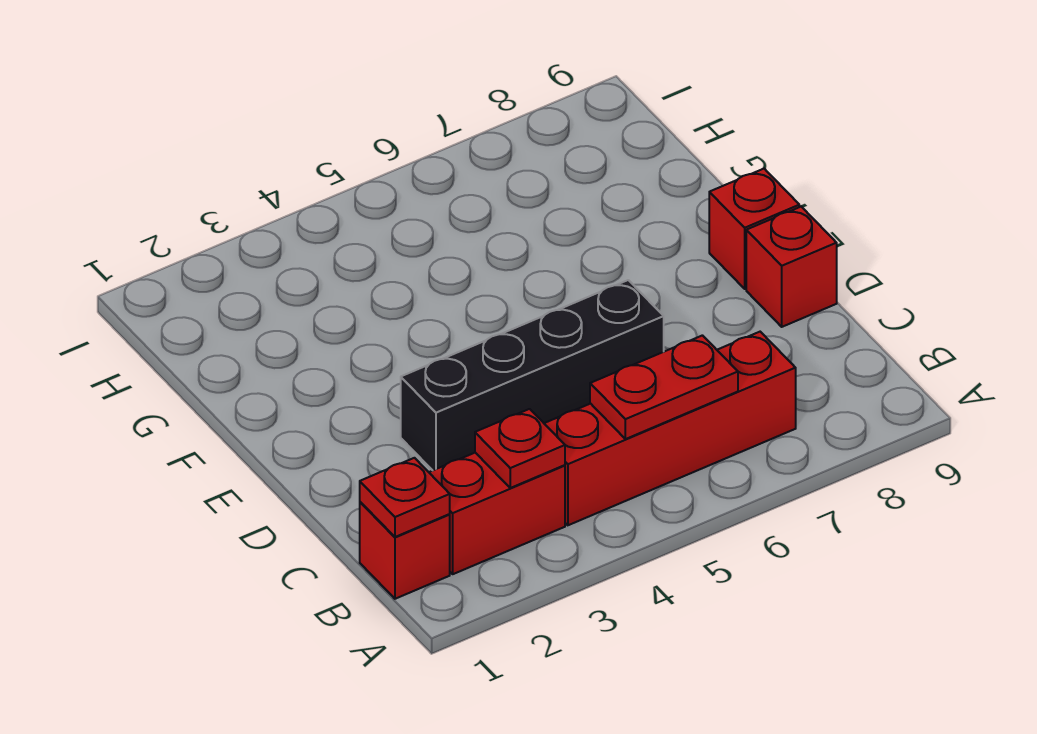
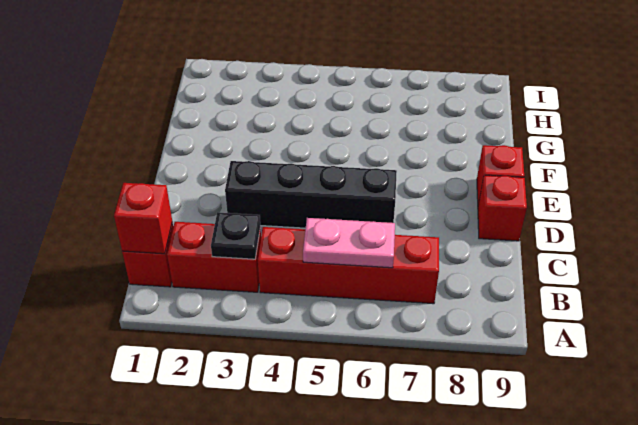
red plate B1 level 2 -> red brick B1 level 2
red plate B3 level 2 -> black plate B3 level 2
red plate B5:B6 level 2 -> pink plate B5:B6 level 2

